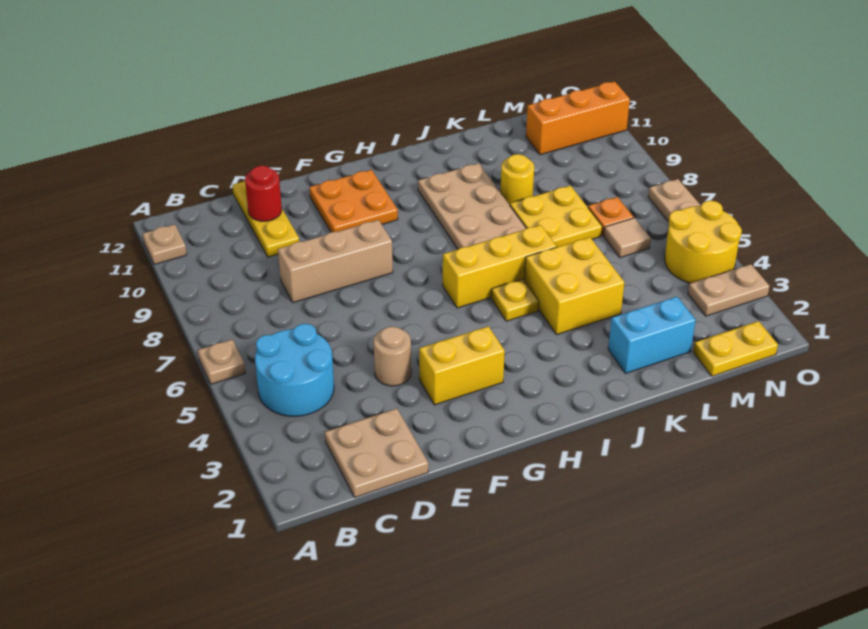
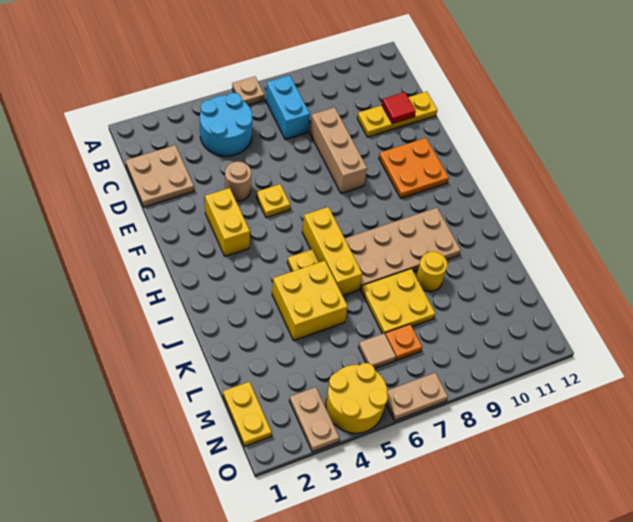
tan plate A11 level 1 -> none
red round brick D11 level 2 -> red tile D11 level 2
none -> yellow plate F5 level 1
cyan brick K2:L2 level 1 -> cyan brick B7:C7 level 1
orange brick M11:O11 level 1 -> none

